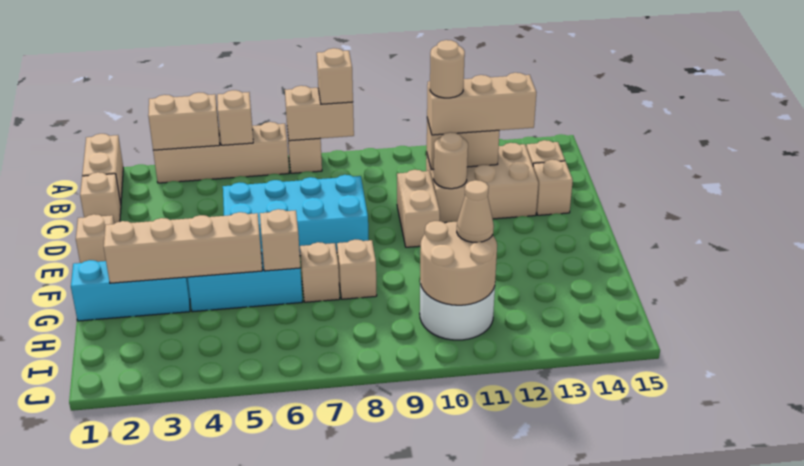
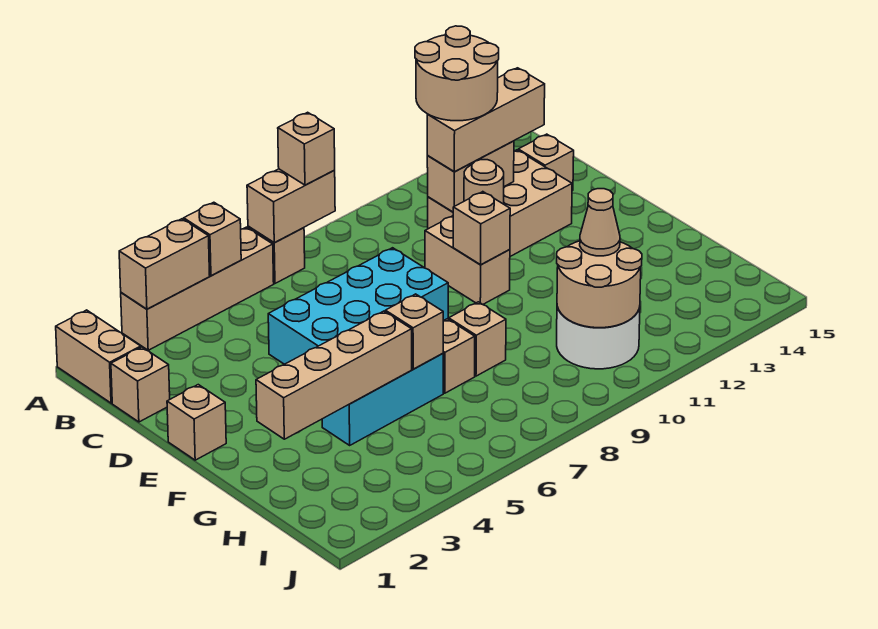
tan round brick C11 level 4 -> tan round brick B11:C12 level 4
tan brick D14 level 1 -> tan brick E10 level 2
cyan brick G1:G3 level 1 -> none

